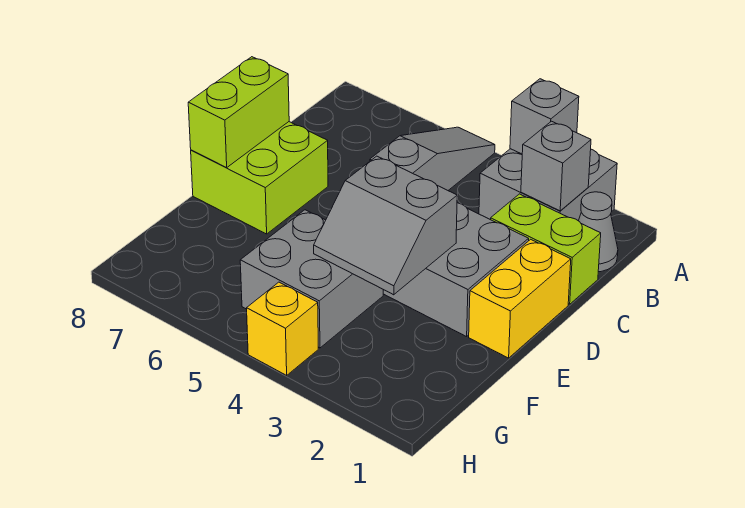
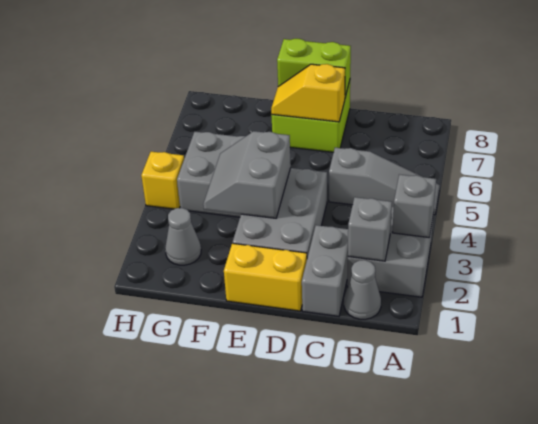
lime brick C1:C2 level 1 -> grey brick C1:C2 level 1
none -> yellow slope D7:E7 level 2 top D
none -> grey cone G2 level 1

